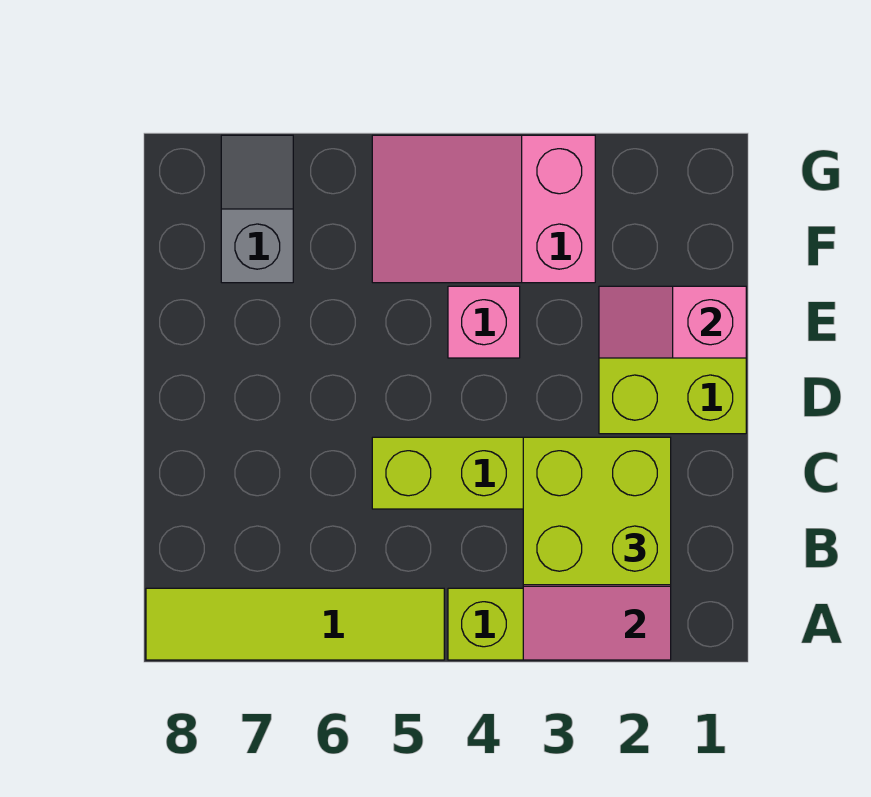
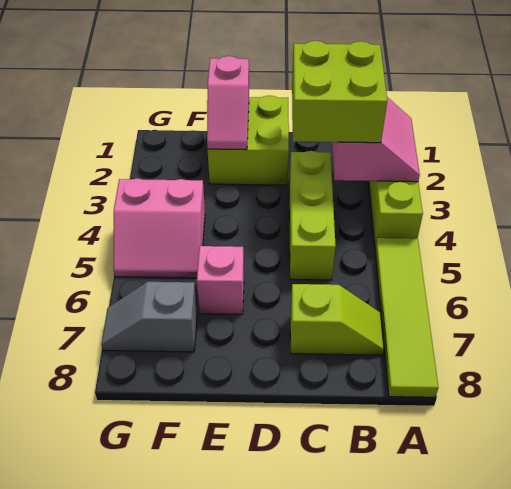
none -> lime slope B7:C7 level 1 top C
pink brick E4 level 1 -> pink brick E6 level 1
pink slope F3:G5 level 1 top 3 -> pink slope F4:G5 level 1 top 4

